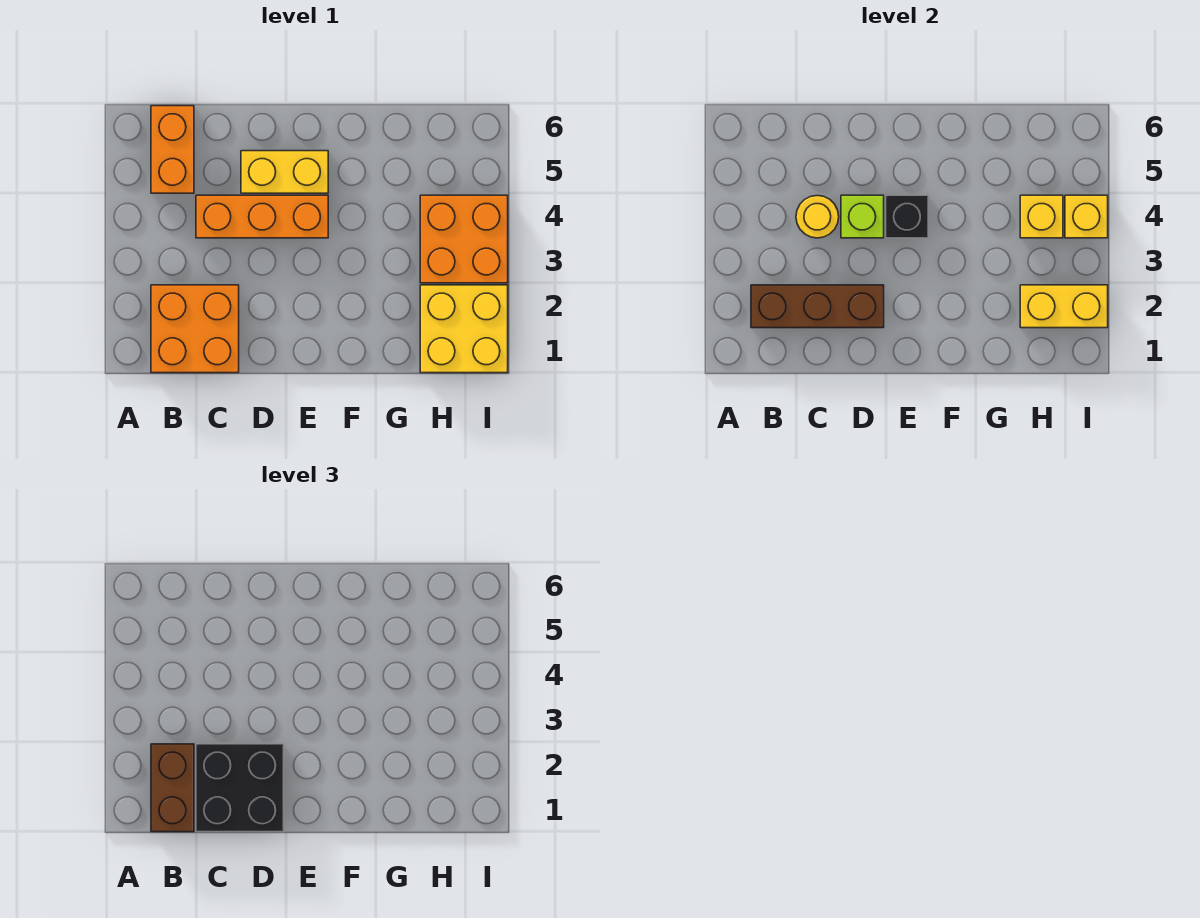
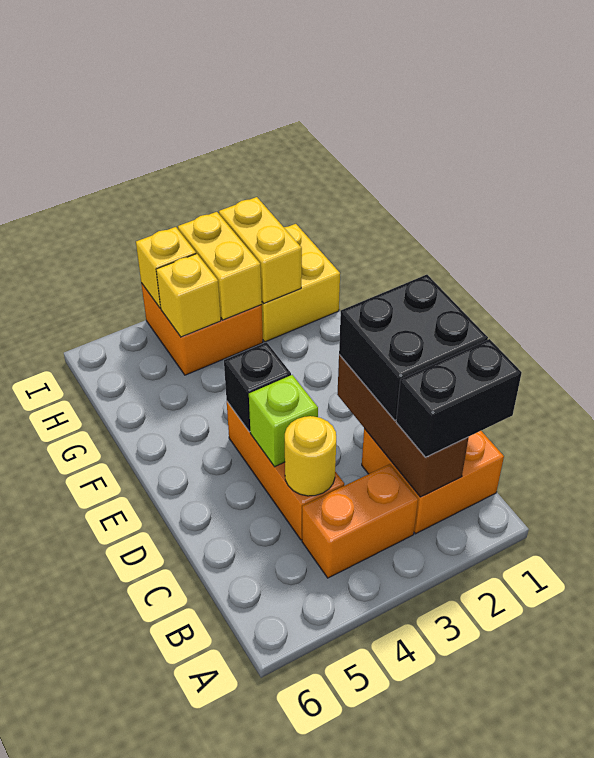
brown brick B1:B2 level 3 -> black brick B1:B2 level 3
orange brick B5:B6 level 1 -> orange brick B3:B4 level 1
yellow brick D5:E5 level 1 -> yellow brick H3:I3 level 2

